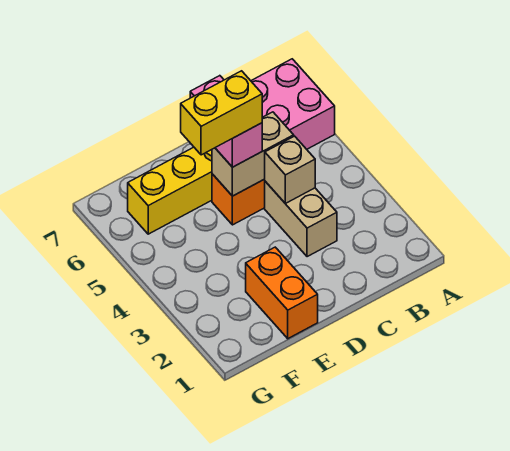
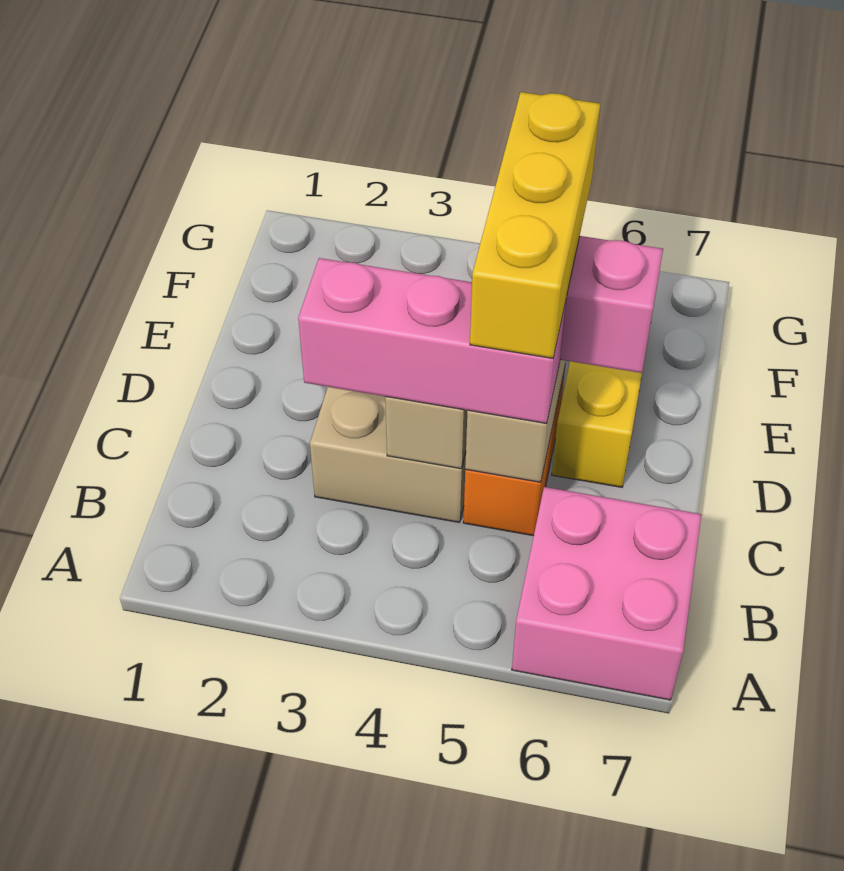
none -> pink brick C3:C5 level 3
yellow brick D5:E5 level 4 -> yellow brick C5:E5 level 4
orange brick E1:E2 level 1 -> none

